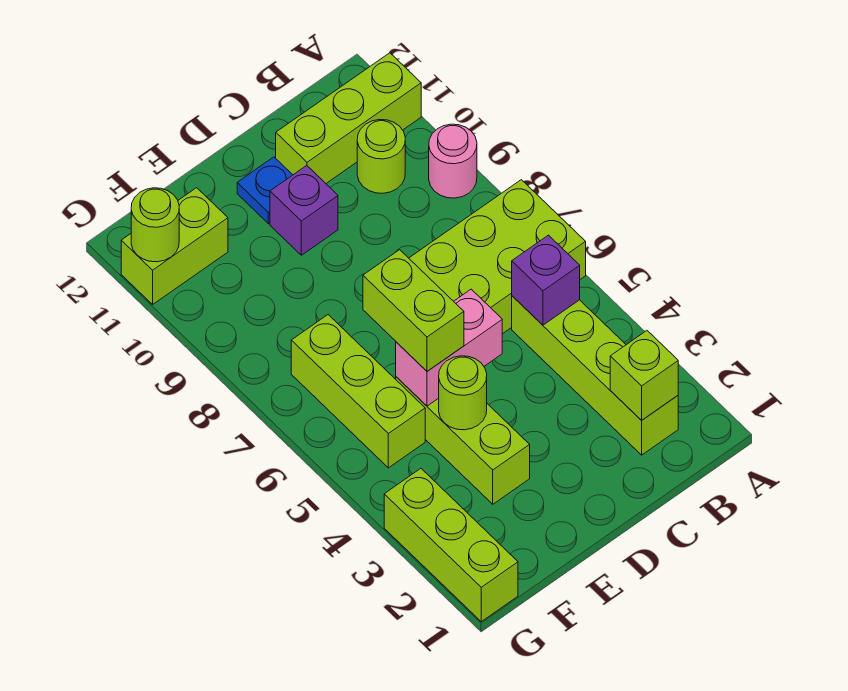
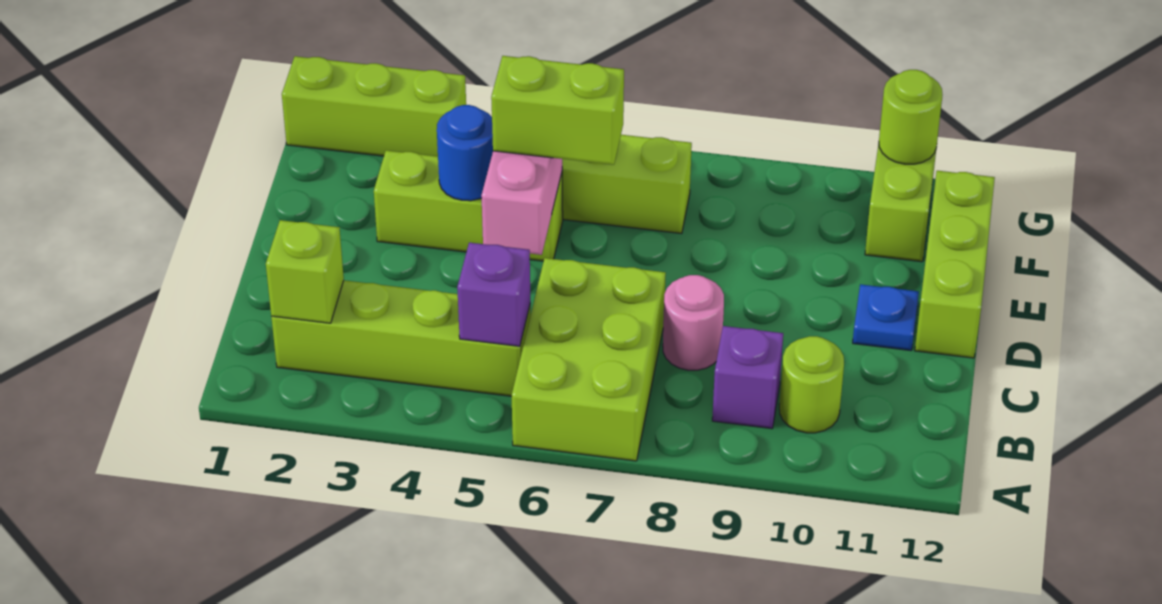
pink round brick A9 level 1 -> pink round brick C8 level 1
lime brick A11:C11 level 1 -> lime brick D12:F12 level 1
purple brick D10 level 1 -> purple brick B9 level 1
lime round brick E4 level 2 -> blue round brick E4 level 2

